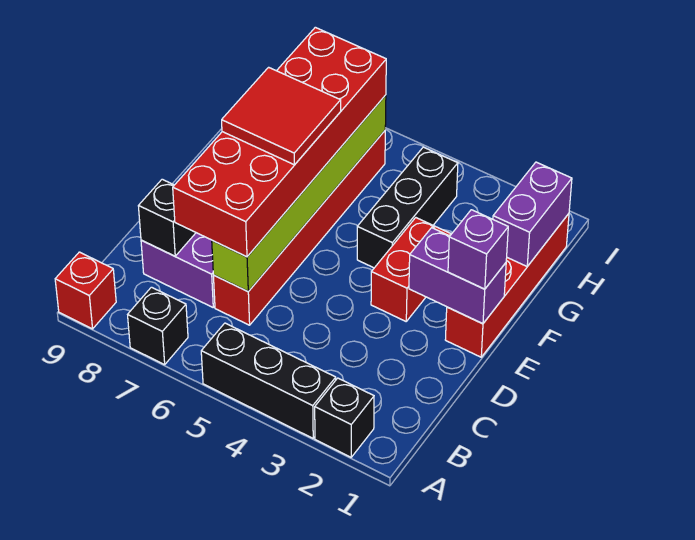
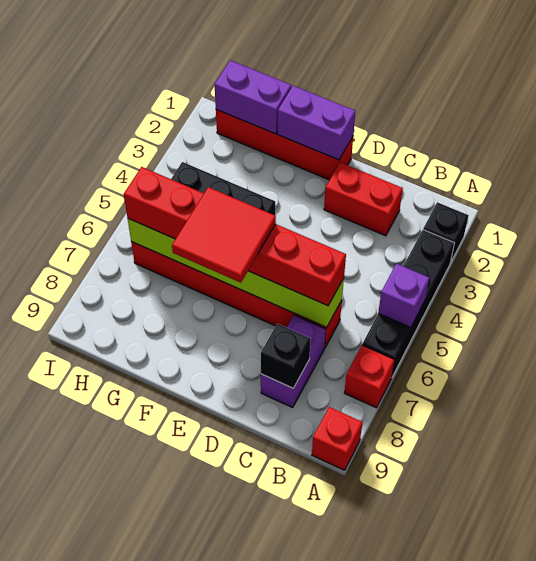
black brick A3:A5 level 1 -> black brick A3:A6 level 1
black brick A7 level 1 -> red brick A7 level 1
red brick C6:H7 level 3 -> red brick C6:H6 level 3
purple brick E1:E2 level 2 -> purple brick E1:F1 level 2
purple brick E1 level 3 -> purple brick A5 level 2
red brick E3:F3 level 1 -> red brick C2:D2 level 1

